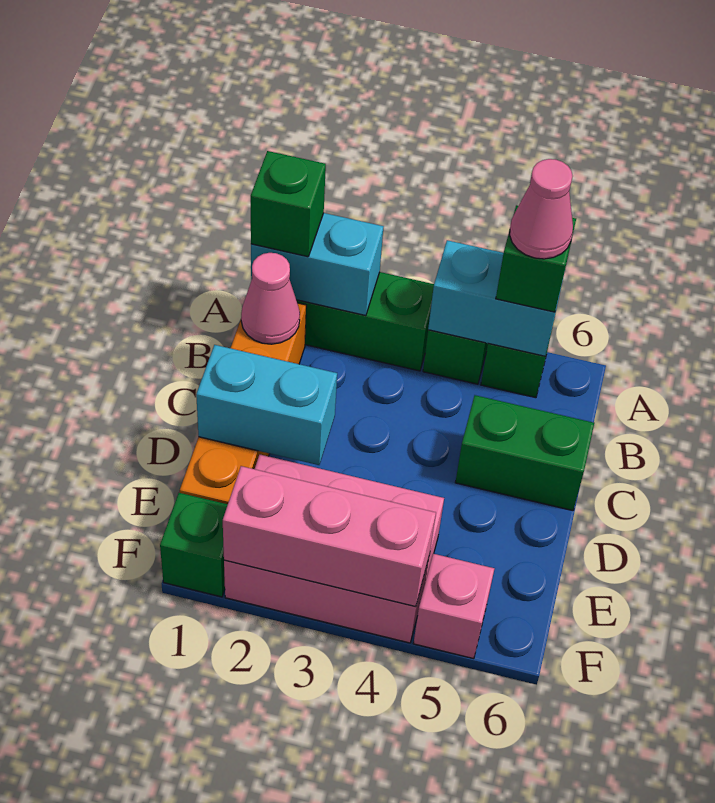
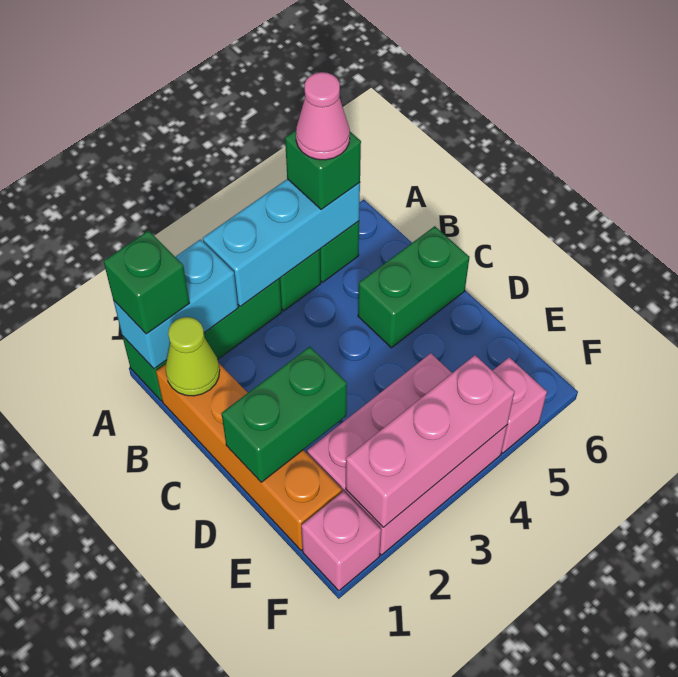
cyan brick A4:A5 level 2 -> cyan brick A3:A5 level 2
pink cone B1 level 2 -> lime cone B1 level 2
cyan brick D1:D2 level 2 -> green brick D1:D2 level 2
green brick F1 level 1 -> pink brick F1 level 1

